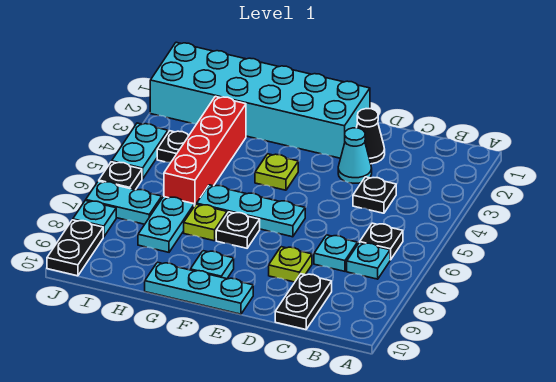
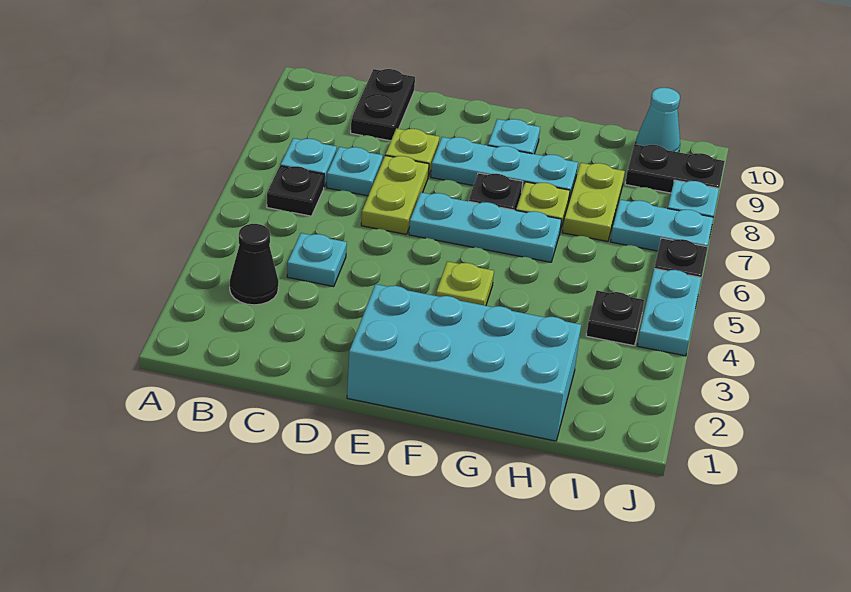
black plate C4 level 1 -> cyan plate C4 level 1
black cone D2 level 1 -> black cone B3 level 1
cyan cone D3 level 1 -> cyan cone I10 level 1
none -> lime plate D6:D7 level 1
cyan brick E1:J2 level 1 -> cyan brick E1:H2 level 1
cyan plate E10:G10 level 1 -> cyan plate E8:G8 level 1
red brick H3:H6 level 1 -> none
cyan plate H7:H8 level 1 -> lime plate H7:H8 level 1
black plate J9:J10 level 1 -> black plate I9:J9 level 1

